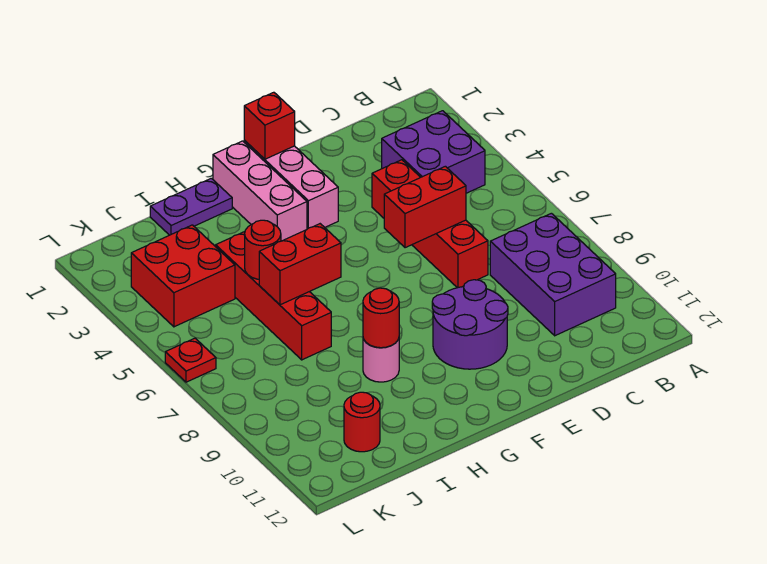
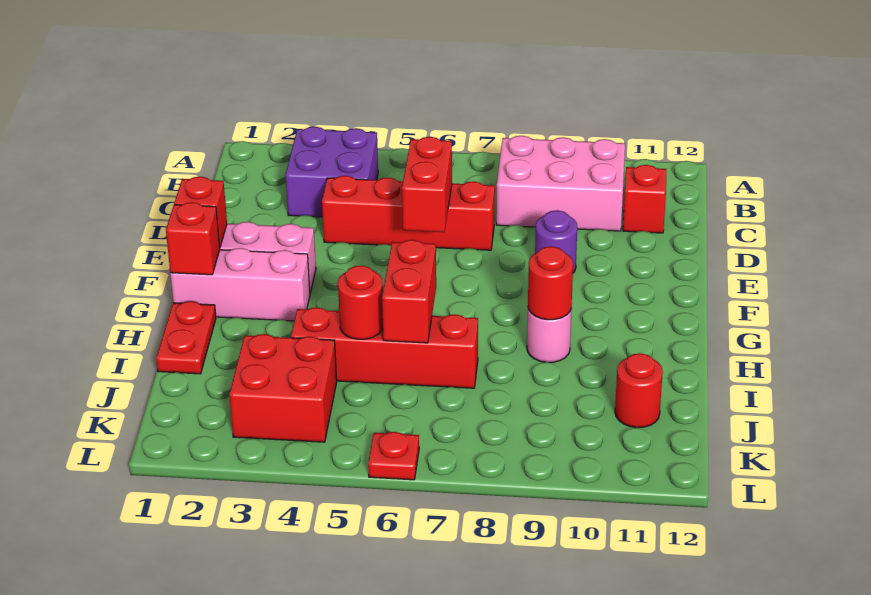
purple brick B8:C10 level 1 -> pink brick B8:C10 level 1
none -> red brick C11 level 1
purple round brick E9:F10 level 1 -> purple round brick E9 level 1
none -> red brick G1 level 2
purple plate H1:I1 level 1 -> red plate H1:I1 level 1

